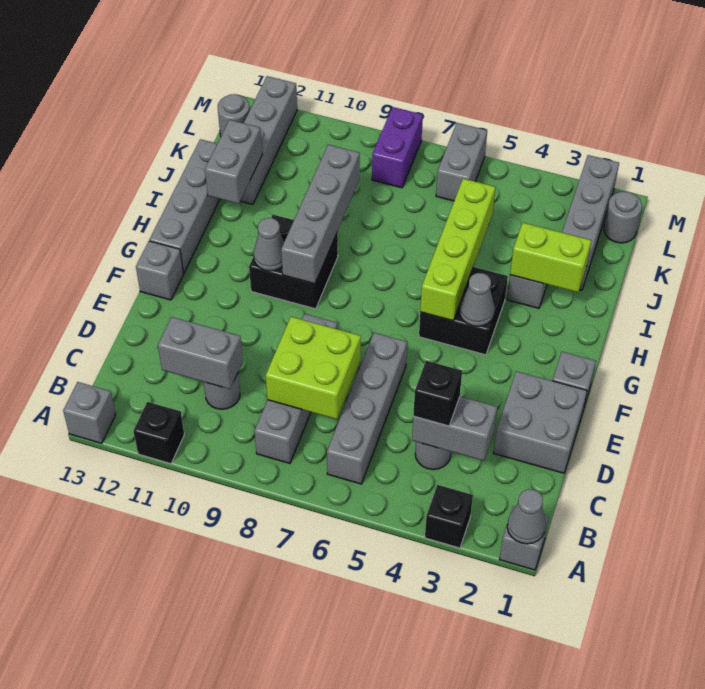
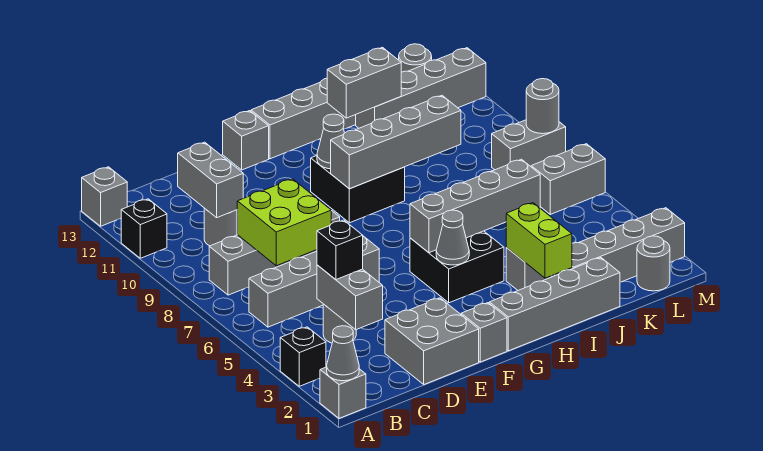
none -> grey brick G1:J1 level 1
lime brick G5:J5 level 2 -> grey brick G5:J5 level 2
purple brick L8:M8 level 1 -> grey brick L8:M8 level 1
none -> grey round brick M8 level 2

